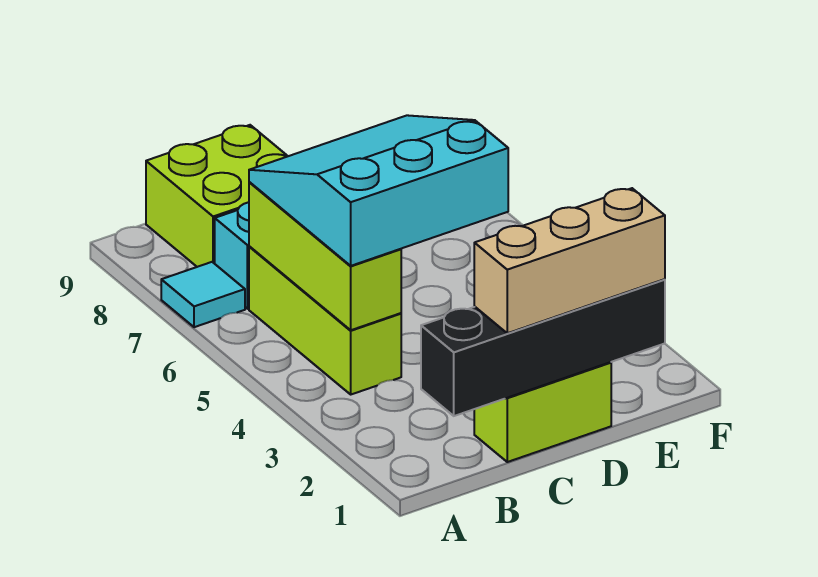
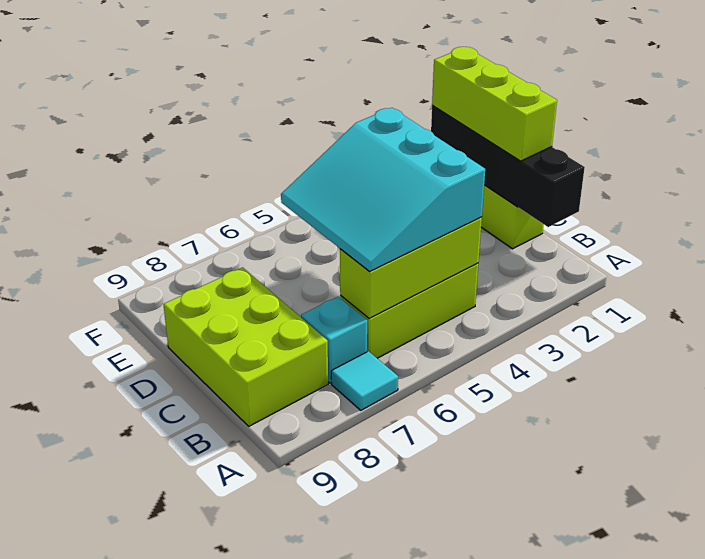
lime brick B8:C9 level 1 -> lime brick B8:D9 level 1
tan brick C1:E1 level 3 -> lime brick C1:E1 level 3

